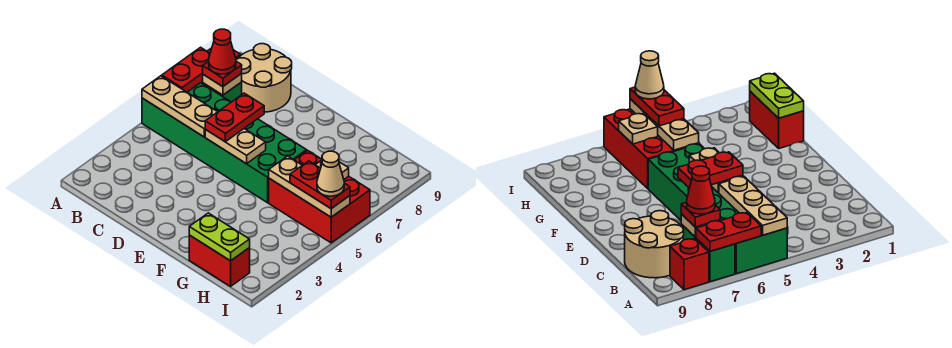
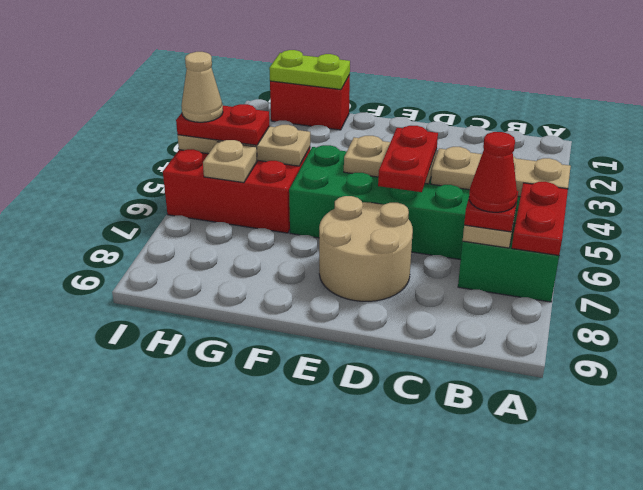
red brick A8 level 1 -> none
tan round brick B8:C9 level 1 -> tan round brick D7:E8 level 1

